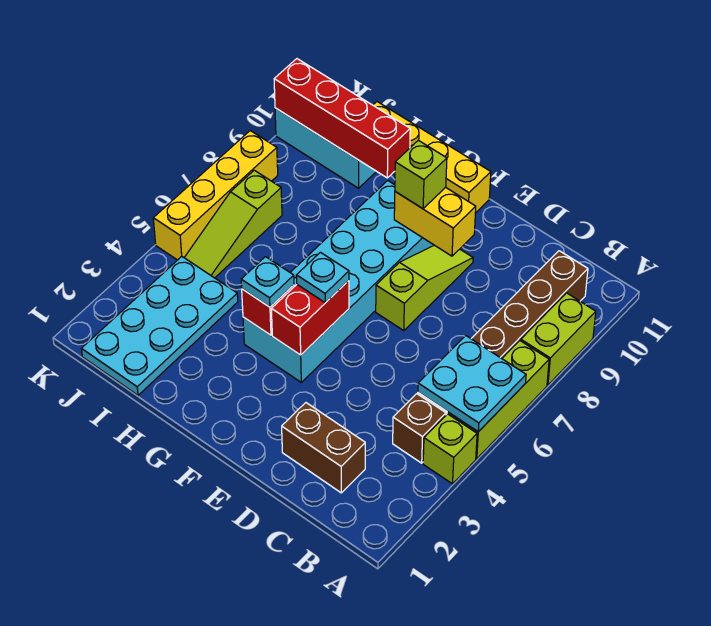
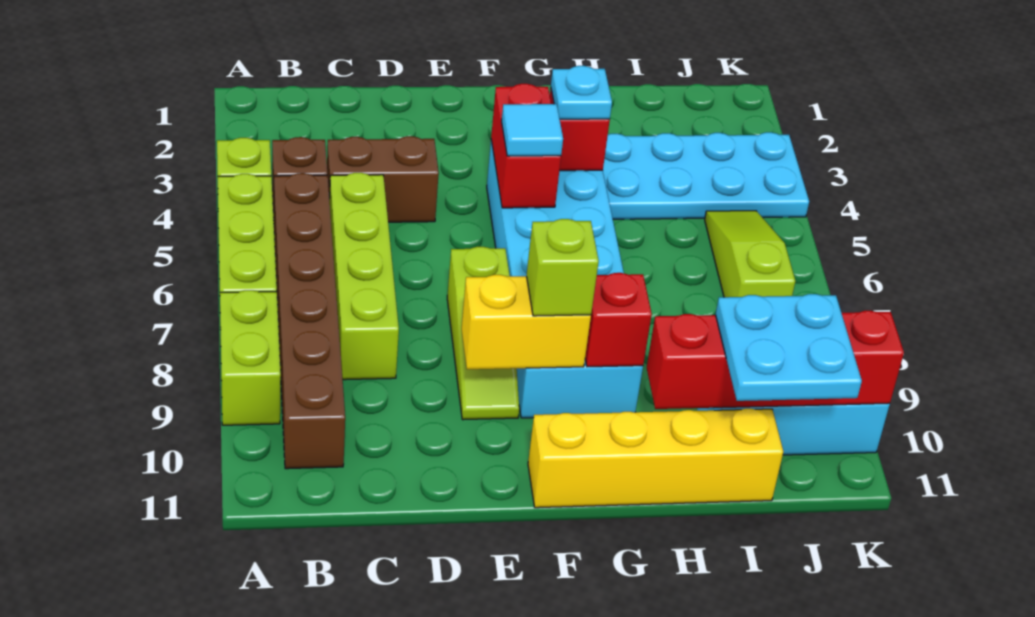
cyan plate A5:B6 level 2 -> cyan plate I10:J11 level 3
brown brick C2:D2 level 1 -> brown brick C4:D4 level 1
none -> lime brick C5:C8 level 1
cyan plate F5 level 3 -> cyan tile F5 level 3
none -> red brick G9 level 2
cyan plate I1:J4 level 1 -> cyan plate H3:K4 level 1
yellow brick K5:K8 level 1 -> none

